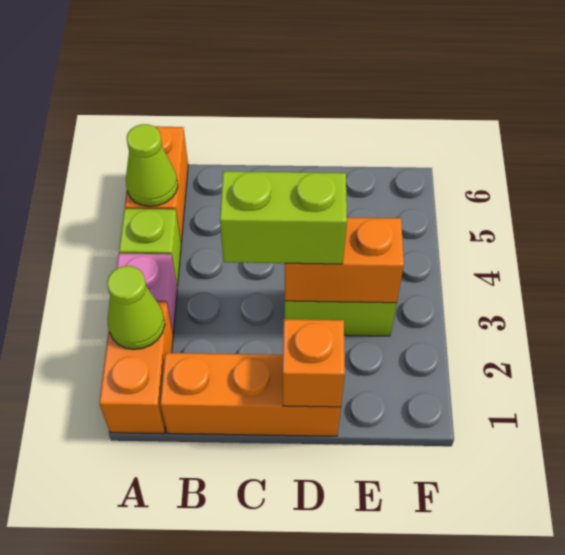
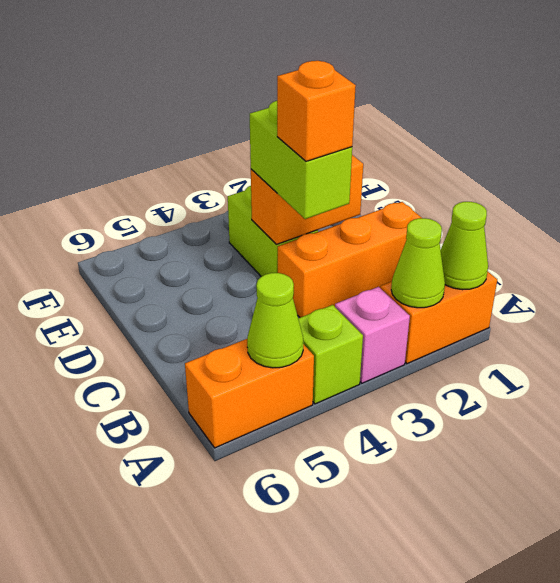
none -> lime cone A1 level 2
orange brick B1:D1 level 1 -> orange brick C1:C3 level 1
orange brick D1 level 2 -> orange brick C3 level 4
orange brick D3:E3 level 2 -> orange brick D2:D3 level 2

